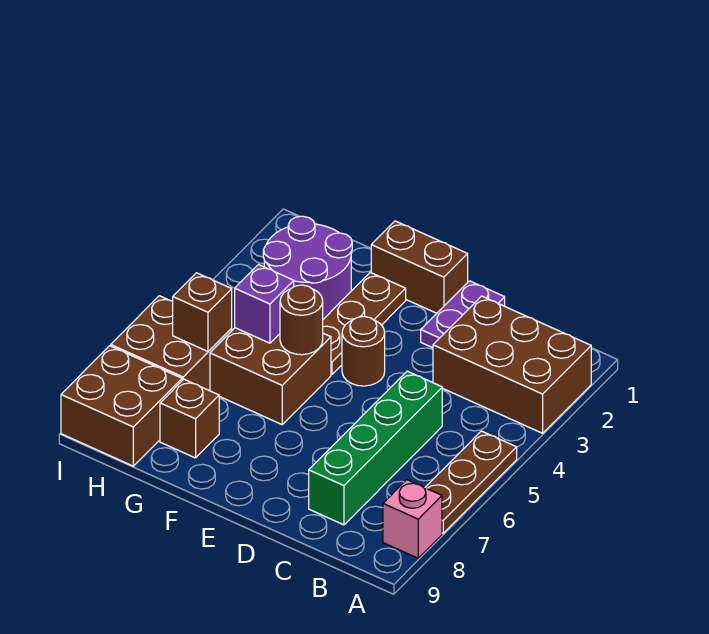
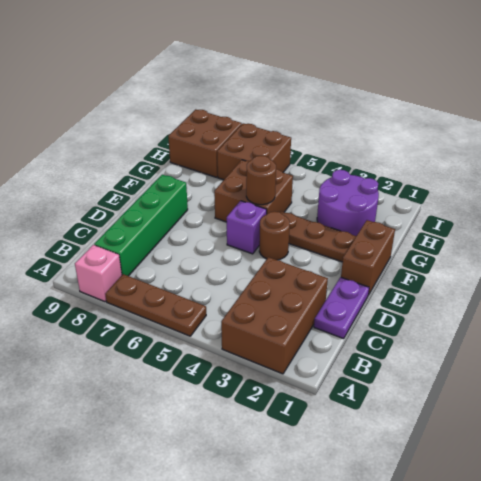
green brick C5:C8 level 1 -> green brick B8:E8 level 1
purple plate D1:D2 level 1 -> purple plate C1:D1 level 1
purple brick G5 level 2 -> purple brick E5 level 1
brown brick G8 level 1 -> none
brown brick H6 level 2 -> none

